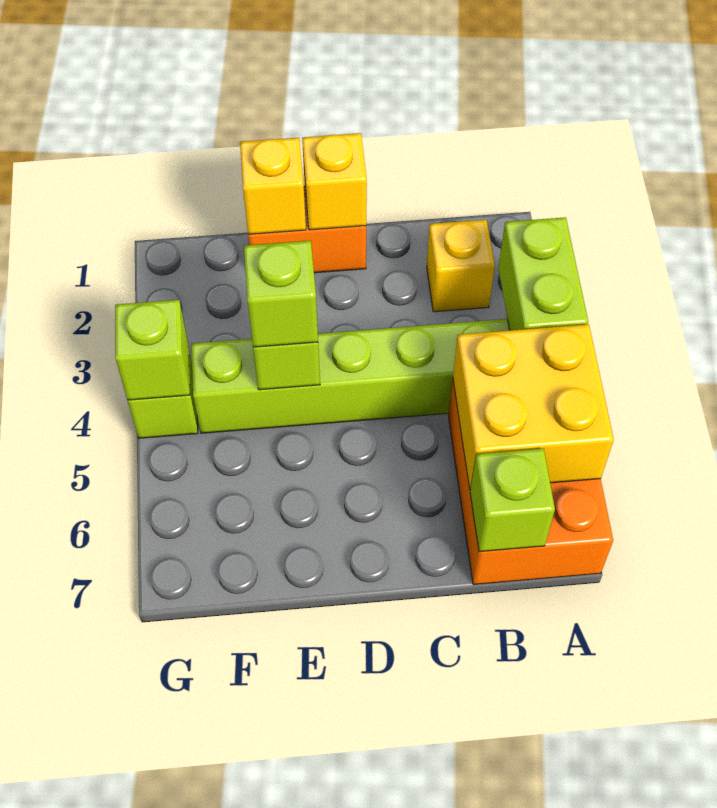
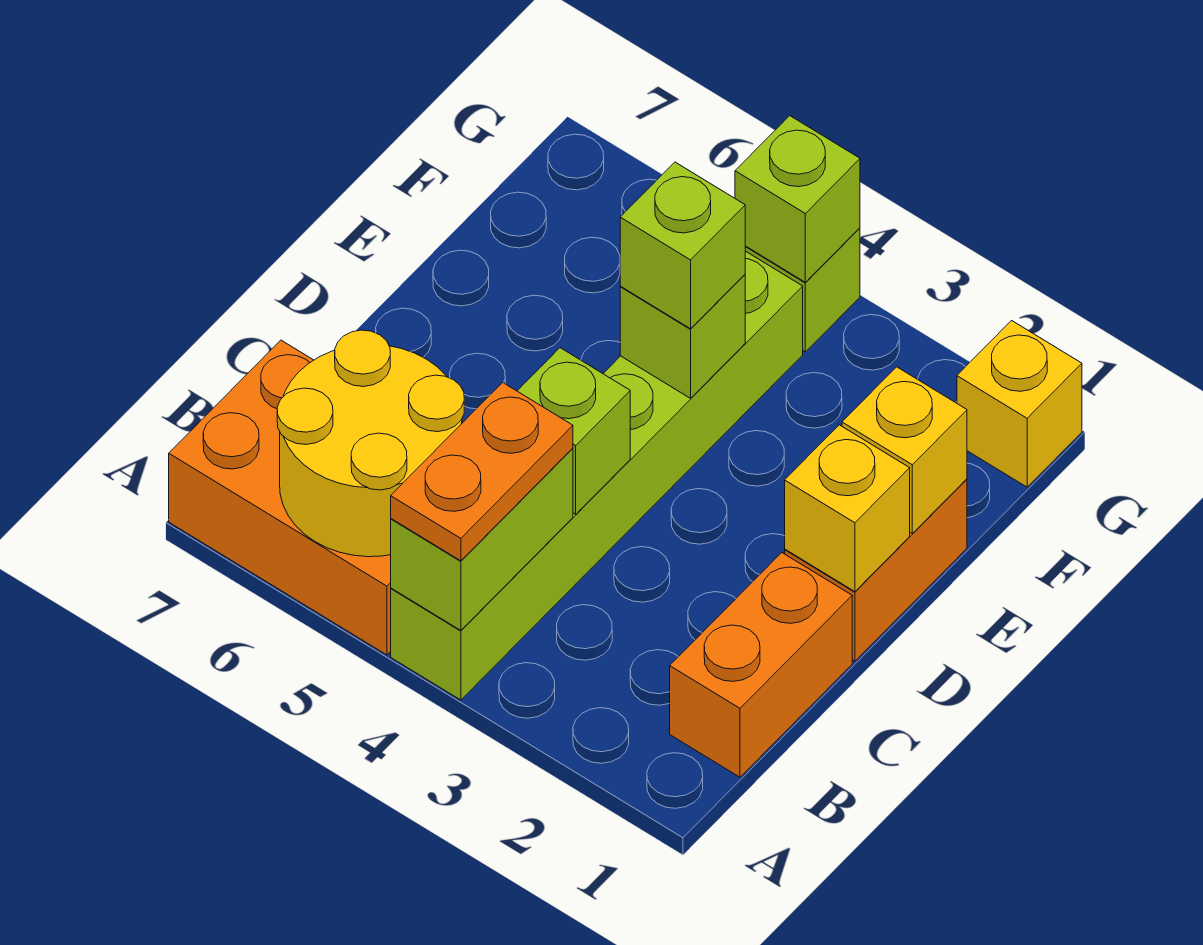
lime brick A3:A4 level 2 -> lime brick A4:B4 level 2
none -> orange plate A4:B4 level 3
yellow brick A5:B6 level 2 -> yellow round brick A5:B6 level 2
none -> orange brick B1:C1 level 1
yellow brick B2 level 1 -> yellow brick G1 level 1
lime brick B7 level 2 -> lime brick C4 level 2

